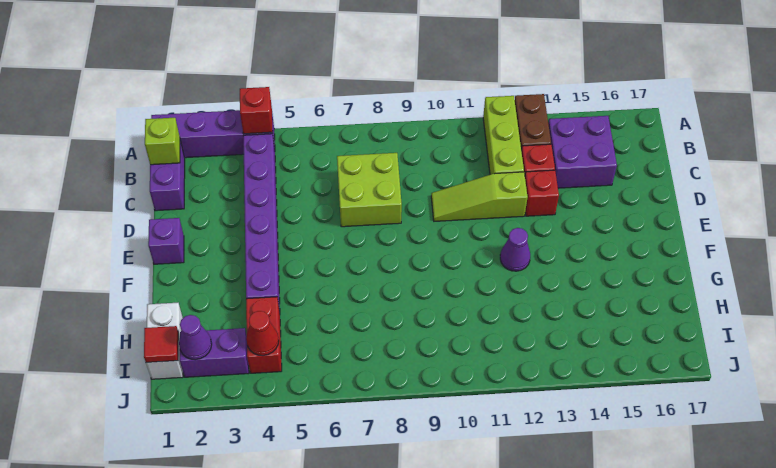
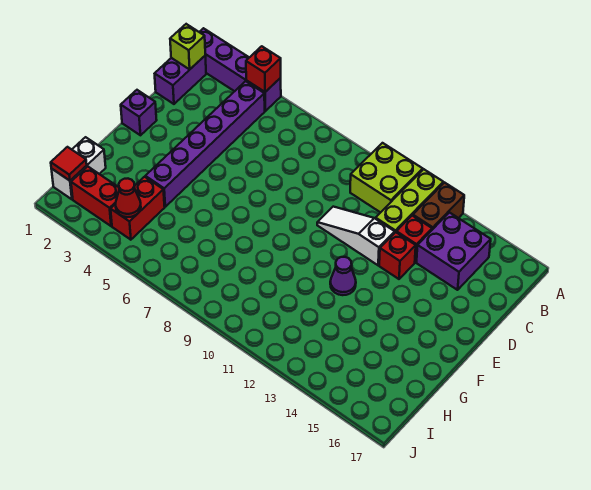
lime brick C7:D8 level 1 -> lime brick A10:B11 level 1
lime slope D10:D12 level 1 top 12 -> white slope D10:D12 level 1 top 12
purple brick I2:I3 level 1 -> red brick I2:I3 level 1
purple cone I2 level 2 -> none

